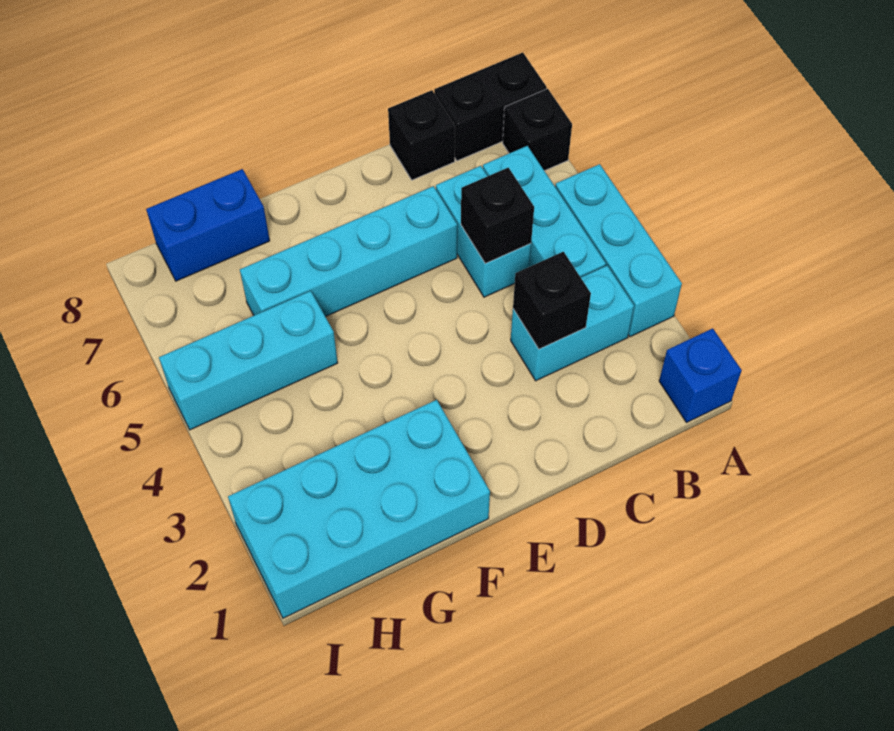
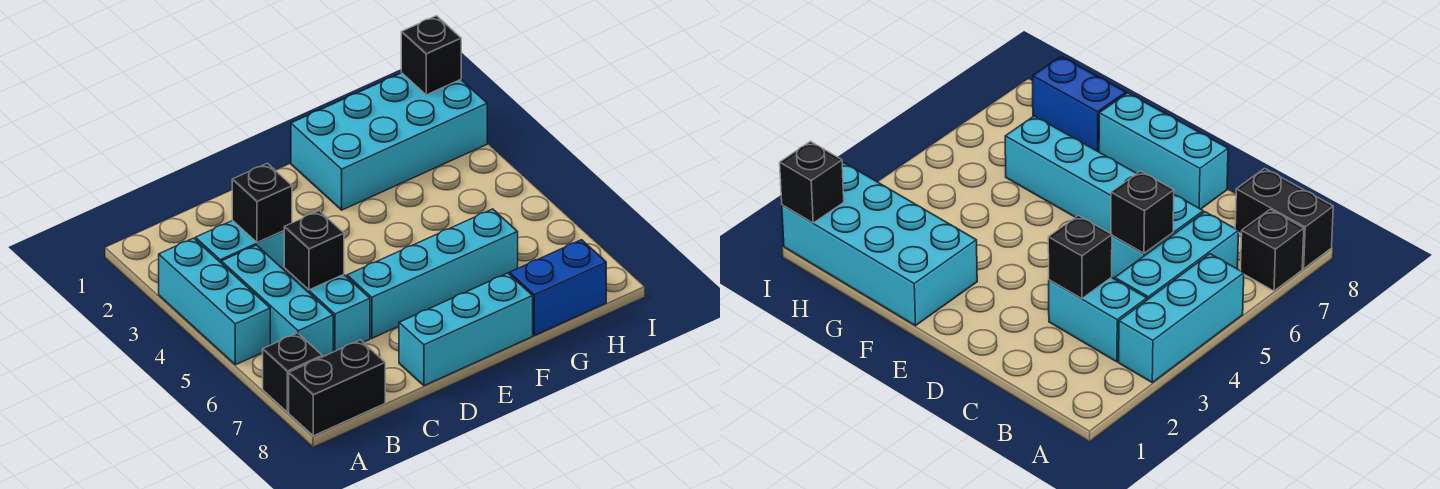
blue brick A1 level 1 -> none
black brick C8 level 1 -> black brick I1 level 2
cyan brick G5:I5 level 1 -> cyan brick D8:F8 level 1

